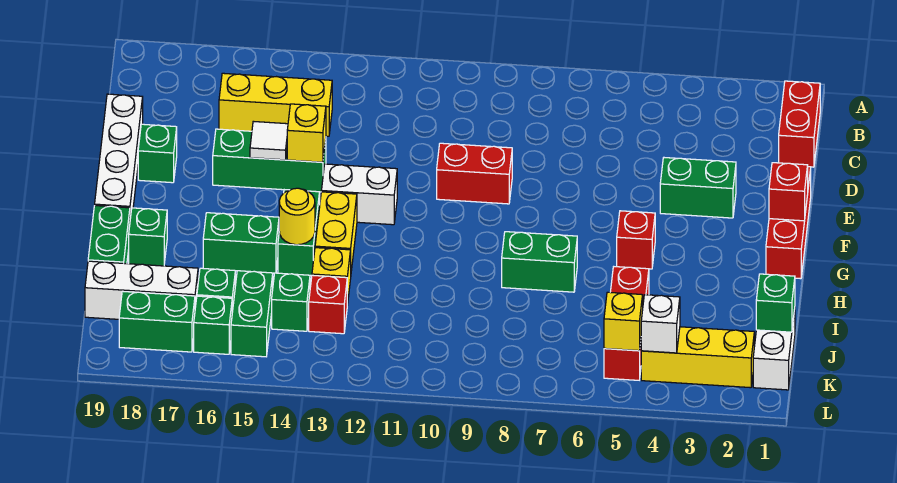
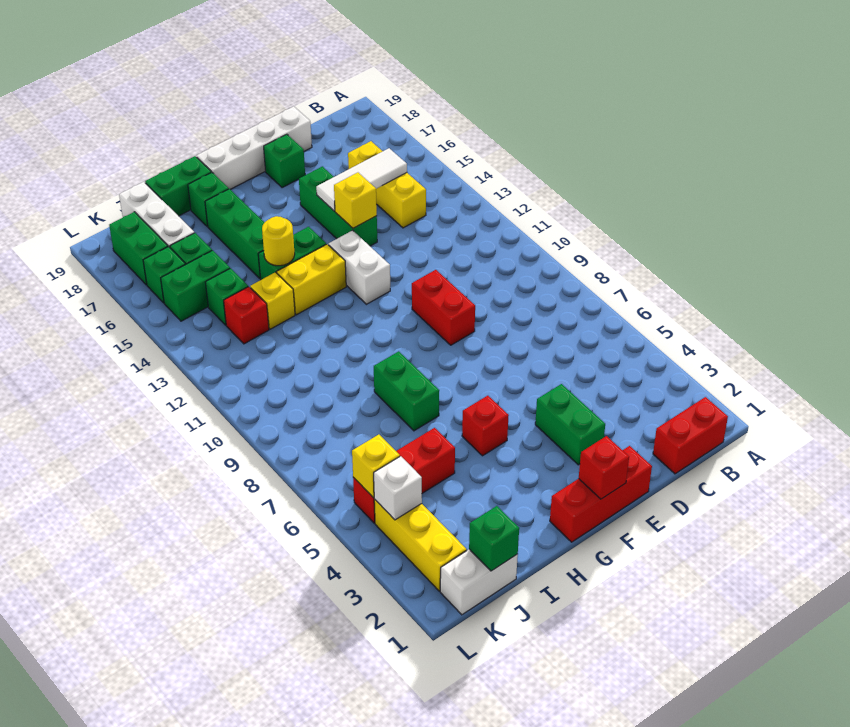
white tile E15 level 2 -> white tile C15:E15 level 2
green brick H15:H16 level 1 -> green brick H15:H17 level 1

